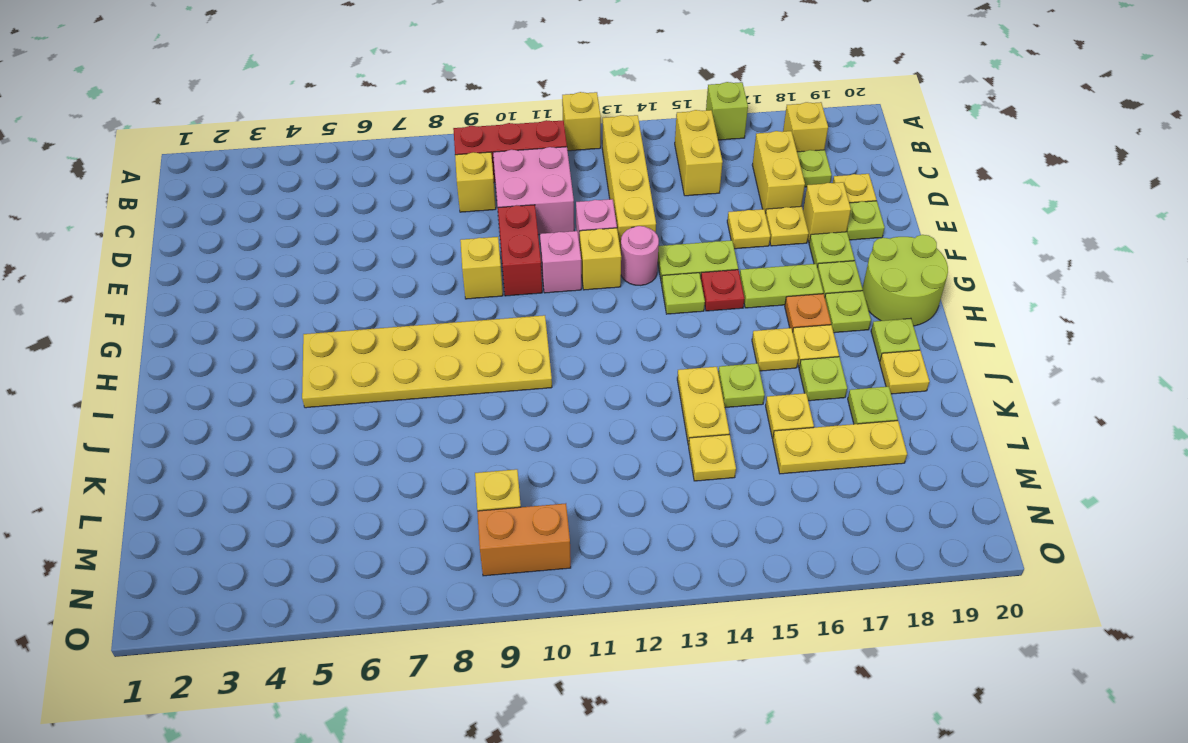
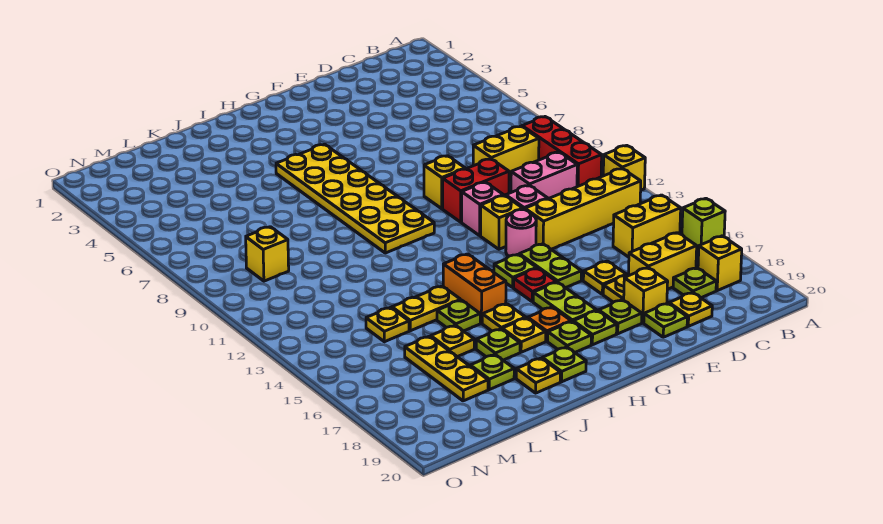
yellow brick C9 level 1 -> yellow brick C9:D9 level 1
pink brick C10:D11 level 1 -> pink brick C11:D11 level 1
lime round brick G19:H20 level 1 -> none
orange brick N9:N10 level 1 -> orange brick I14:I15 level 1

